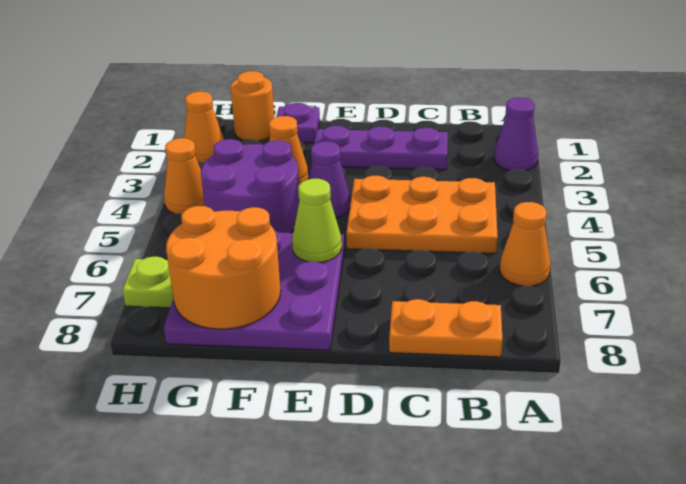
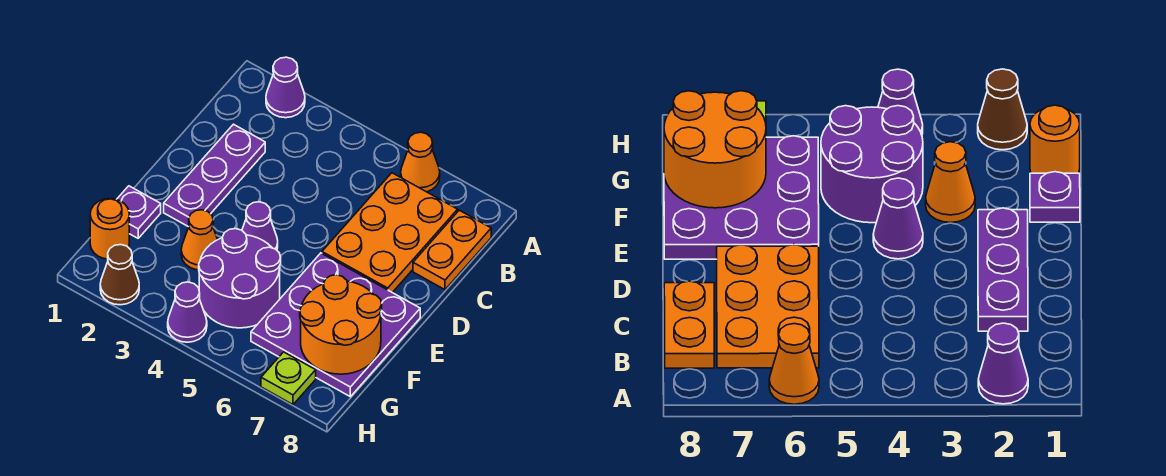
orange plate B4:D5 level 1 -> orange plate B6:D7 level 1
lime cone E6 level 2 -> none
orange cone H2 level 1 -> brown cone H2 level 1
orange cone H4 level 1 -> purple cone H4 level 1

